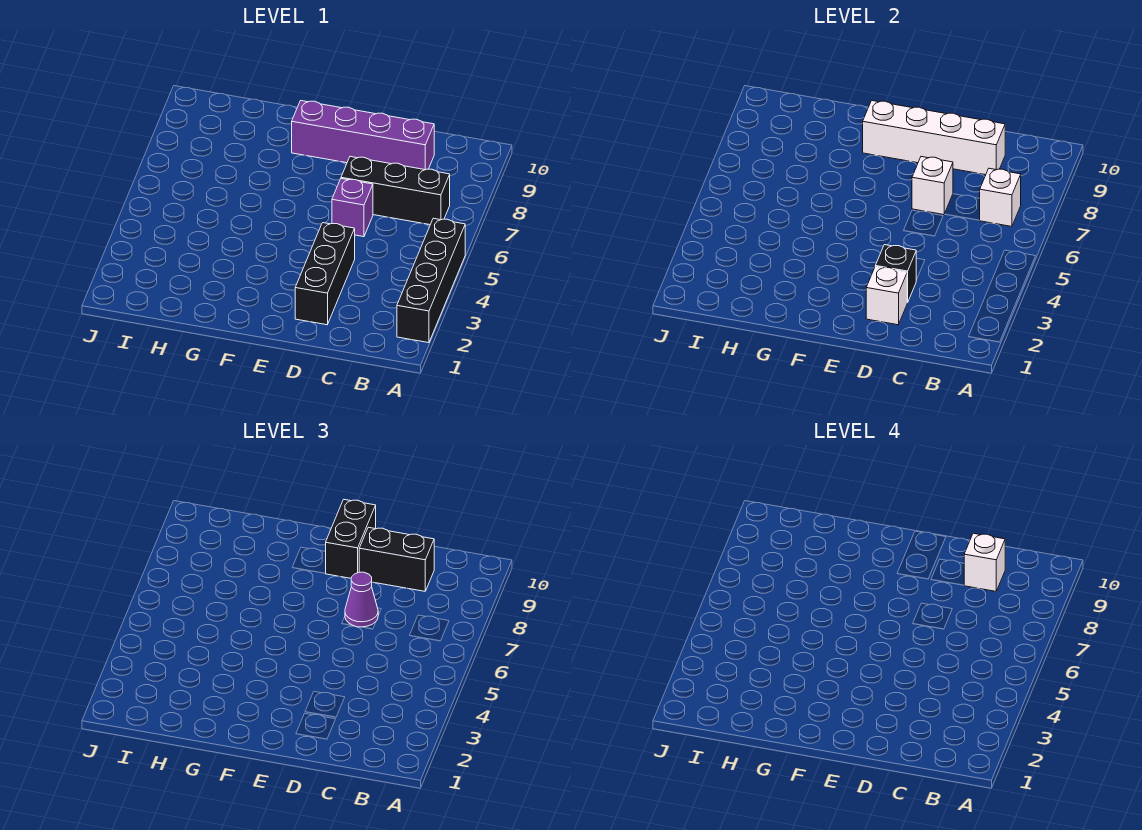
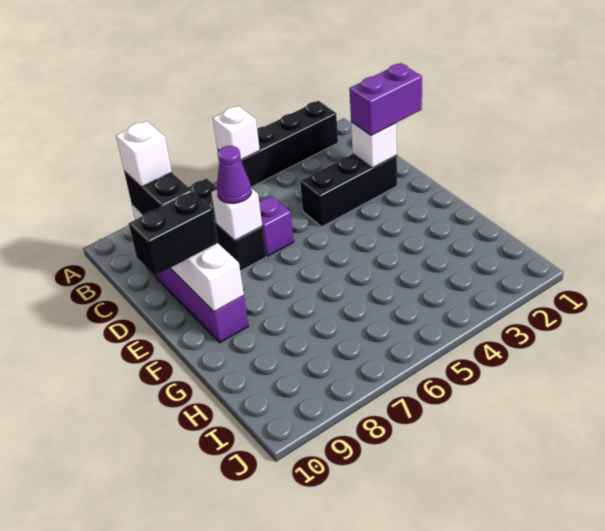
white brick B7 level 2 -> white brick A5 level 2
none -> purple brick D1:D2 level 3
black brick D3 level 2 -> none

